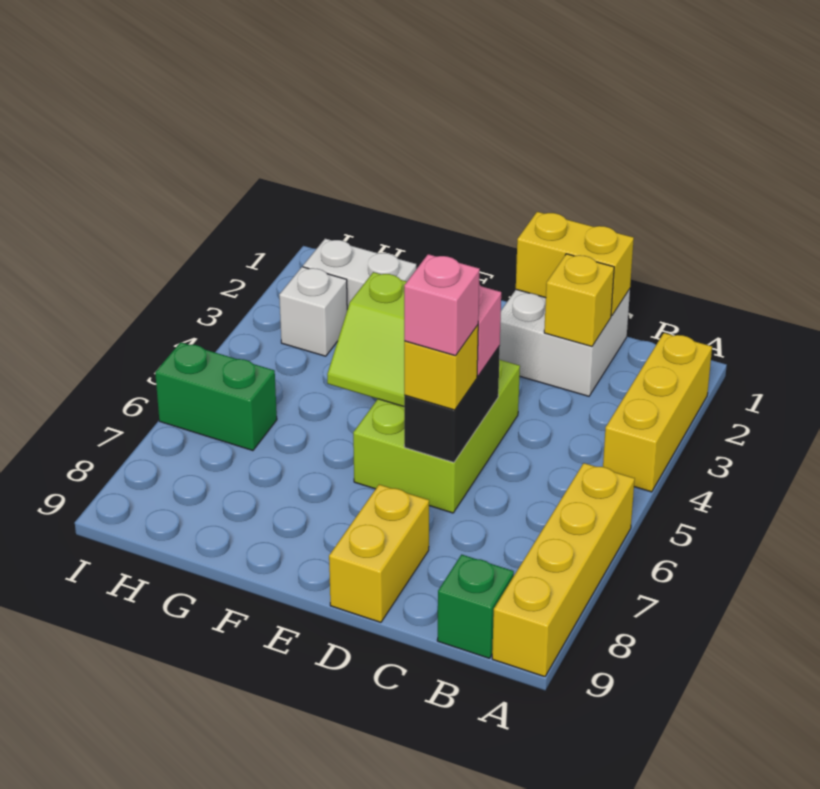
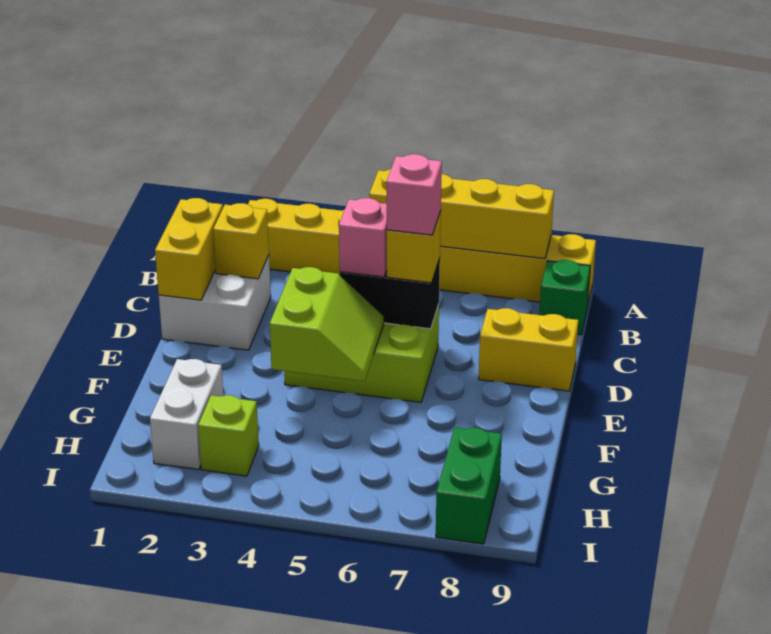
none -> yellow brick A5:A8 level 2
white brick H3 level 1 -> lime brick H3 level 1
green brick H6:I6 level 1 -> green brick H8:I8 level 1

